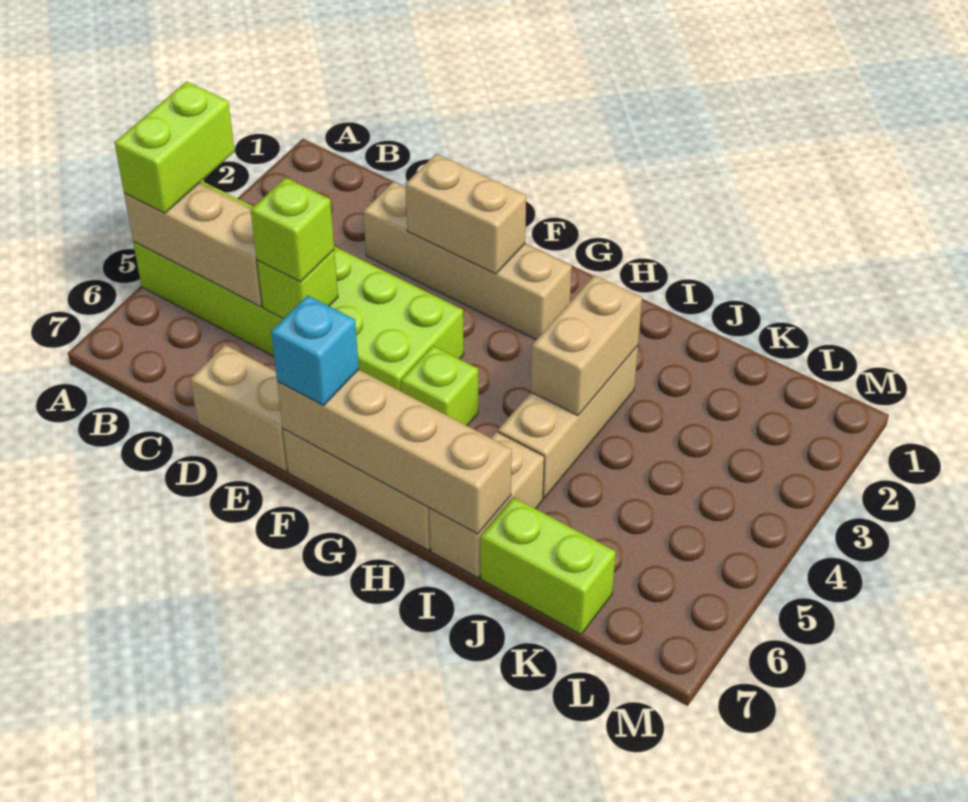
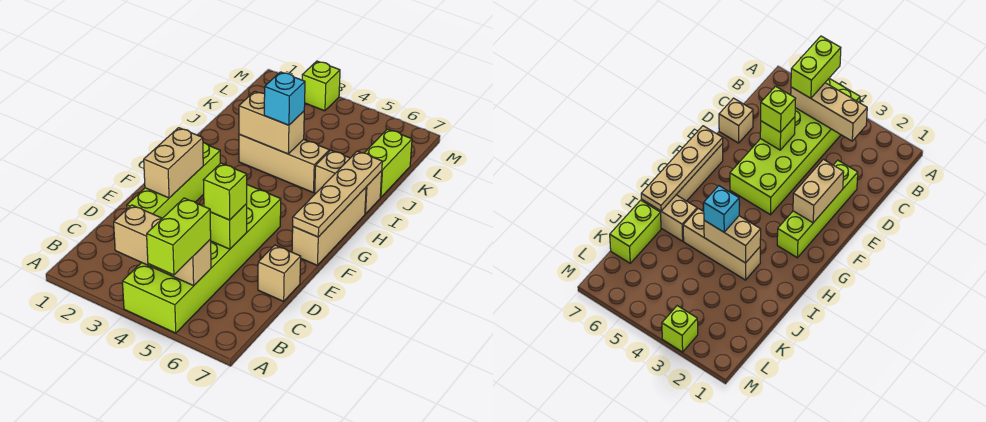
lime brick A4:A5 level 3 -> lime brick A5:B5 level 3
tan brick A5:C5 level 2 -> tan brick B3:B5 level 2
tan brick D2:G2 level 1 -> lime brick D2:G2 level 1
tan brick D7:E7 level 1 -> tan brick D7 level 1
tan brick F7:I7 level 2 -> tan plate F7:I7 level 2
cyan brick F7 level 3 -> cyan brick I4 level 3
lime brick G5 level 1 -> lime brick M3 level 1

